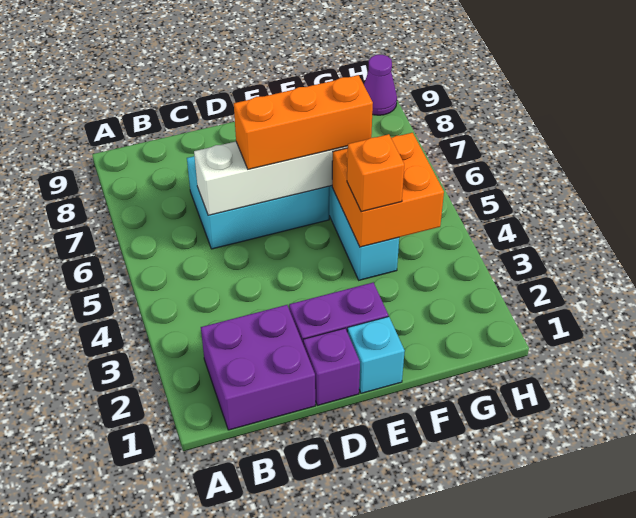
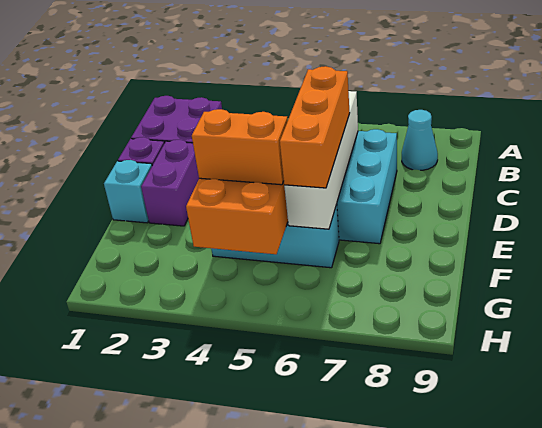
none -> cyan cone B8 level 1
orange brick F4 level 3 -> orange brick F4:F5 level 3
purple cone H9 level 1 -> none

